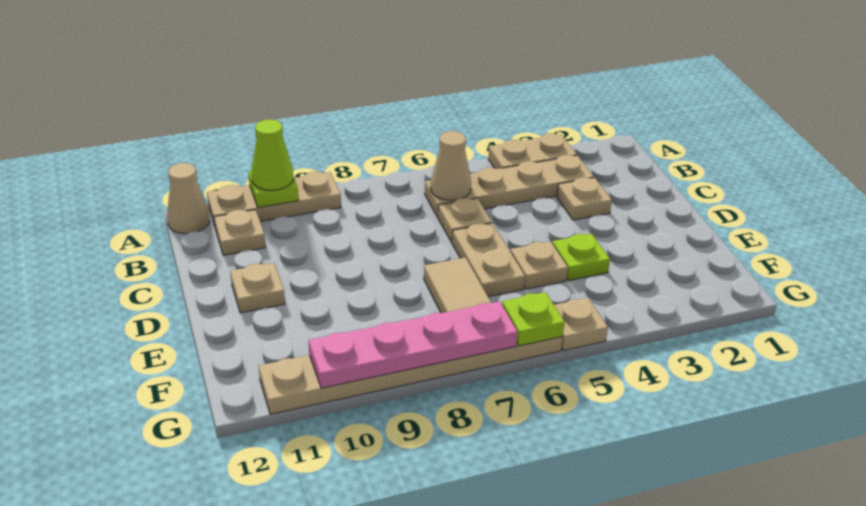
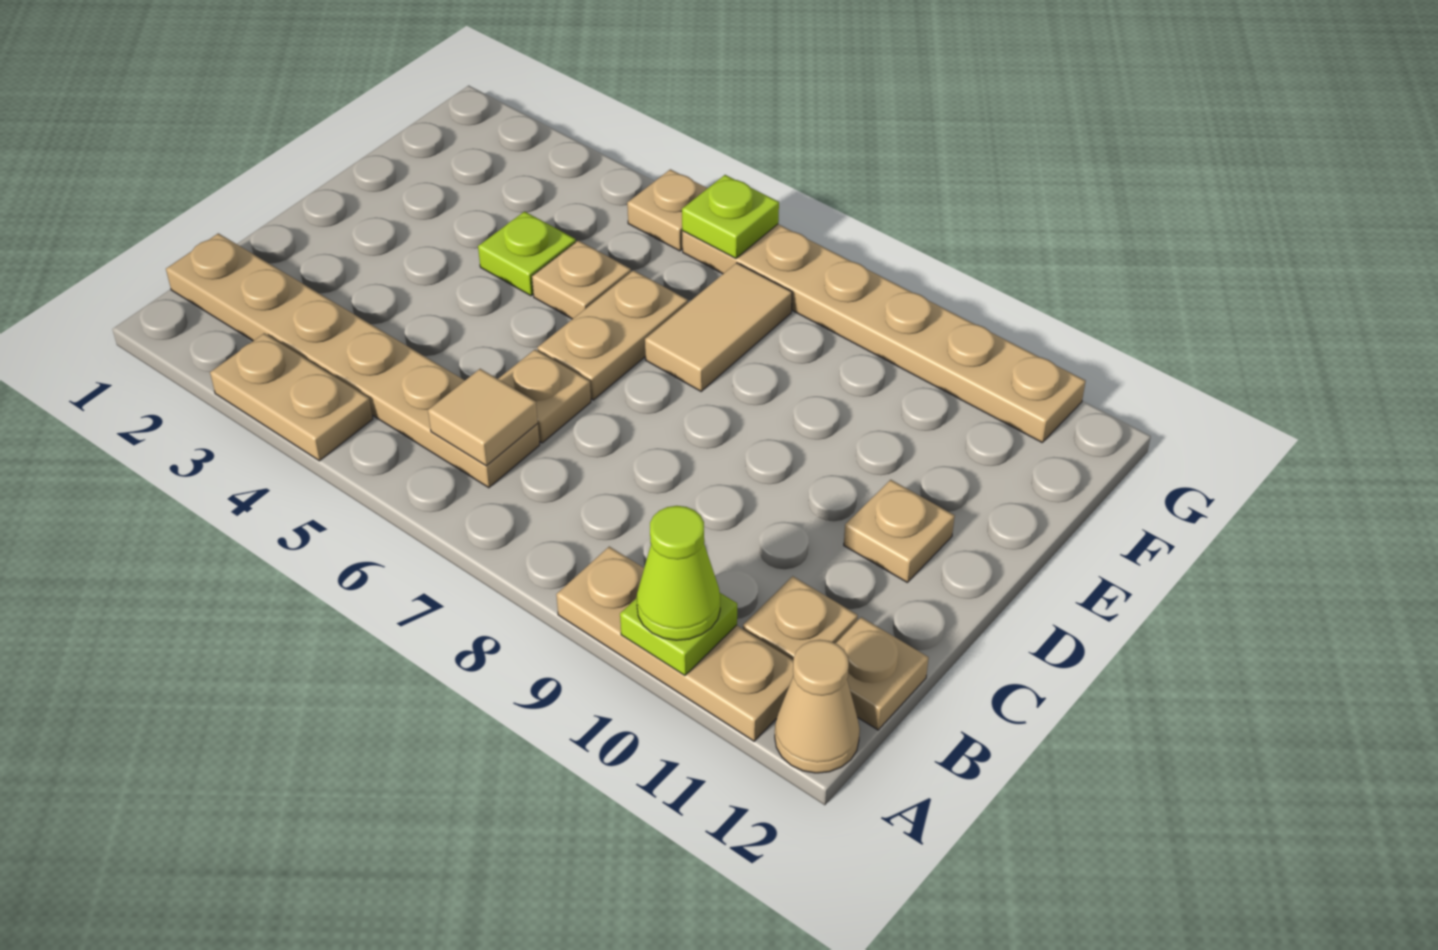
tan plate B3:B6 level 1 -> tan plate B1:B6 level 1
tan cone B6 level 2 -> tan tile B6 level 2
tan plate C3 level 1 -> tan plate B12 level 1
pink plate G7:G10 level 2 -> none

